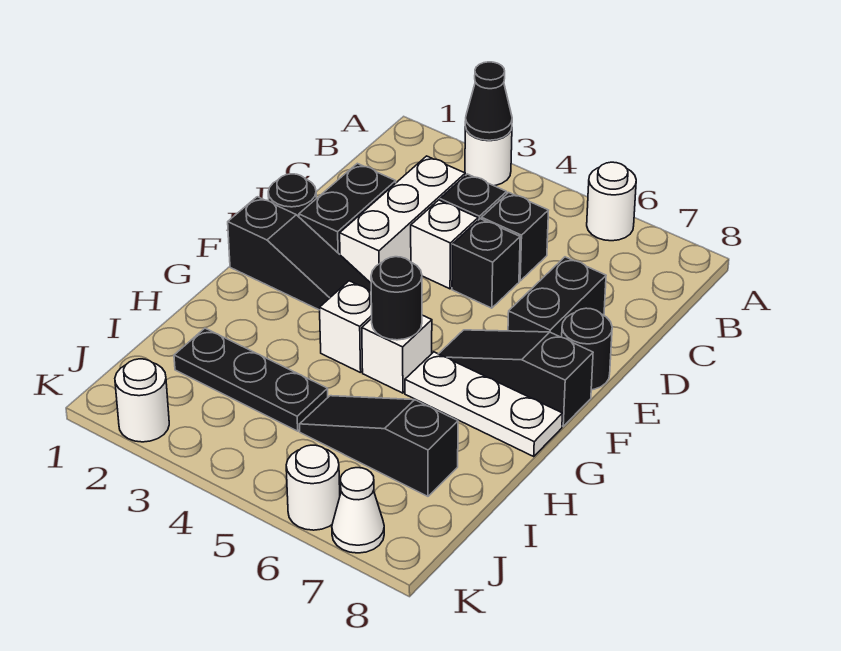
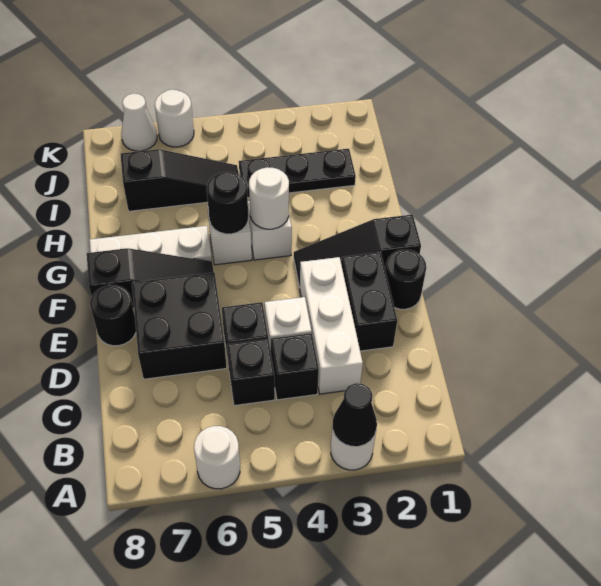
black brick D7:E7 level 1 -> black brick D6:E7 level 1
white round brick K2 level 1 -> white round brick G4 level 2

